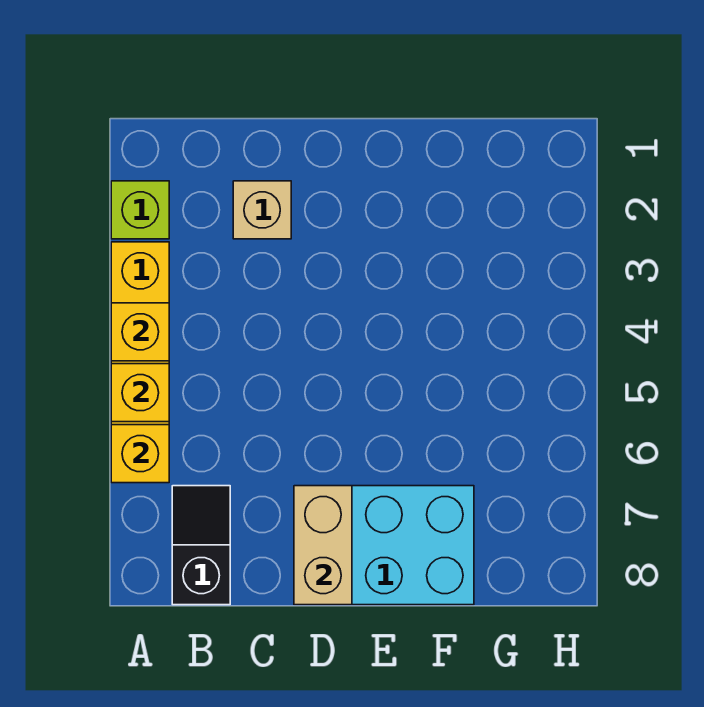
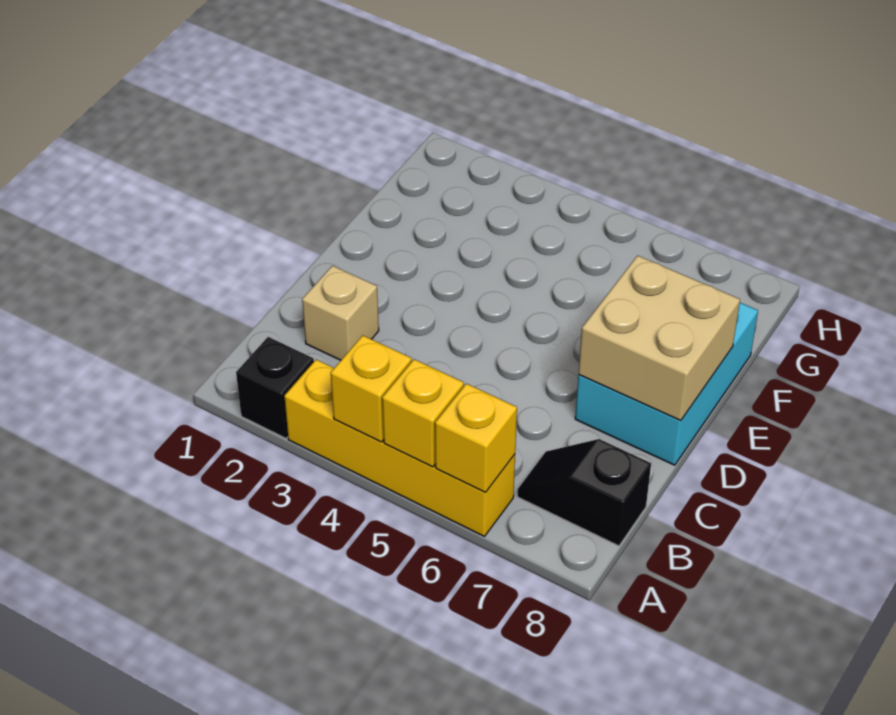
lime brick A2 level 1 -> black brick A2 level 1
tan brick D7:D8 level 2 -> tan brick D7:E8 level 2

